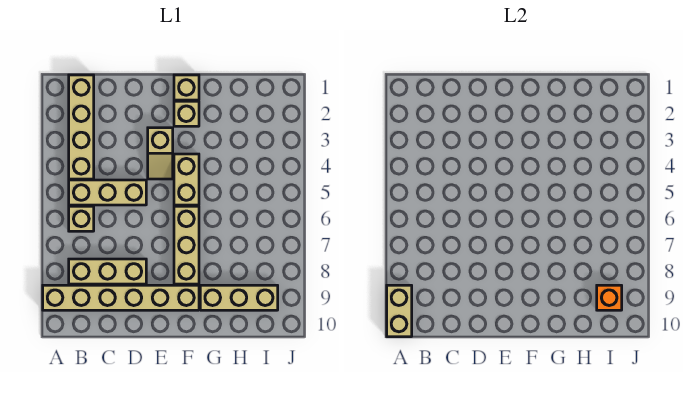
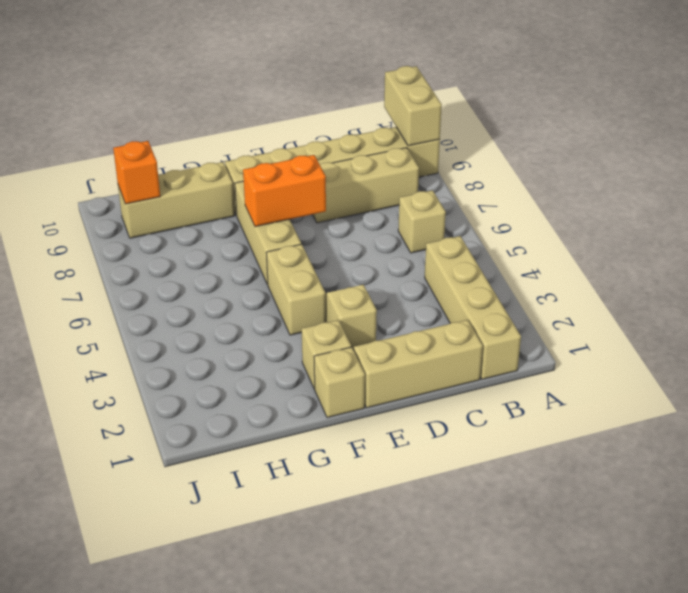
tan brick B5:D5 level 1 -> tan brick C1:E1 level 1
none -> orange brick E7:F7 level 2

